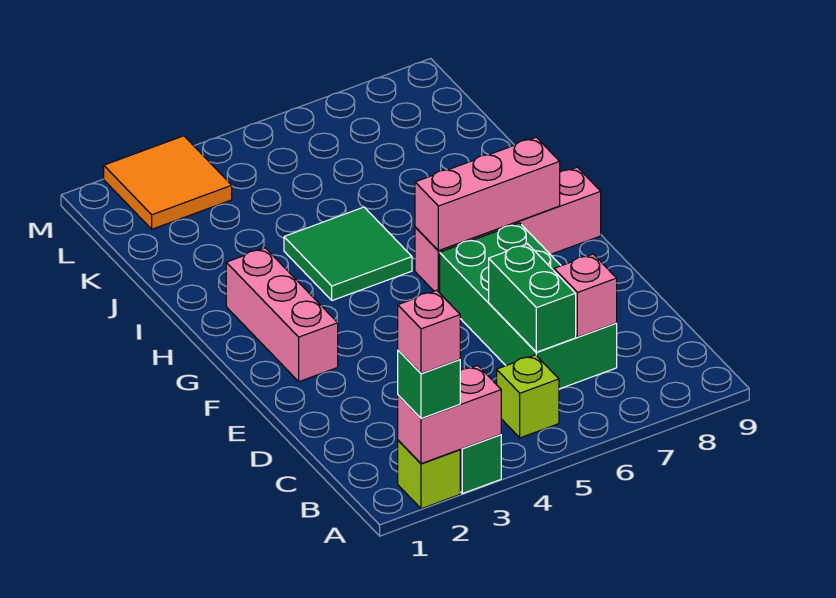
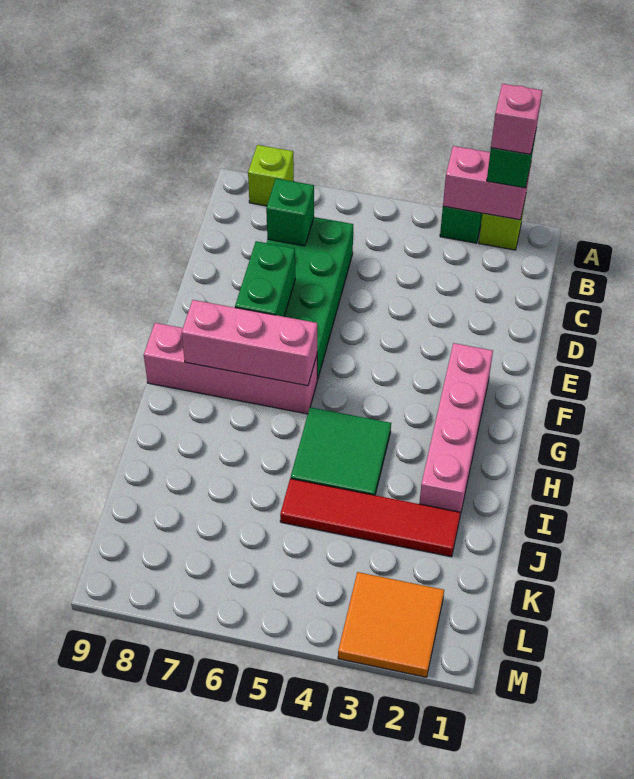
lime brick B5 level 1 -> lime brick A8 level 1
green brick C6:D6 level 2 -> green brick E7:F7 level 2
pink brick C7 level 2 -> green brick C7 level 2
pink brick F2:H2 level 1 -> pink brick F2:I2 level 1
none -> red tile J2:J5 level 1

